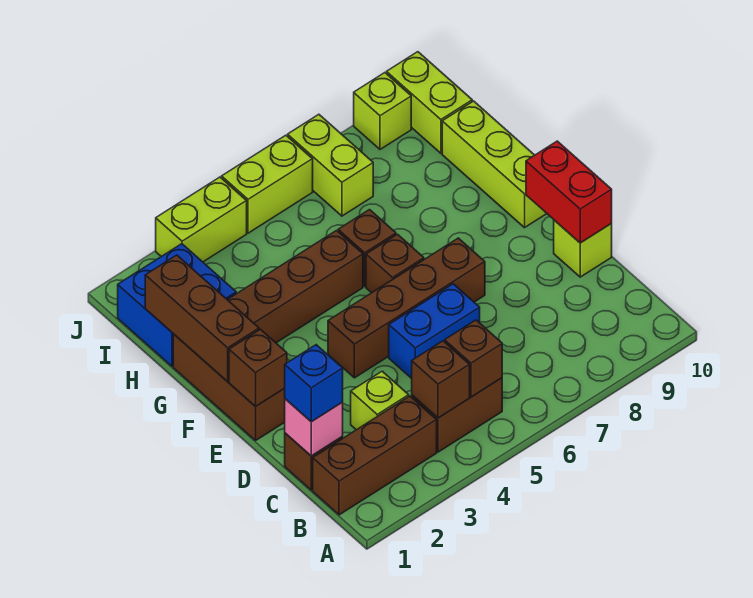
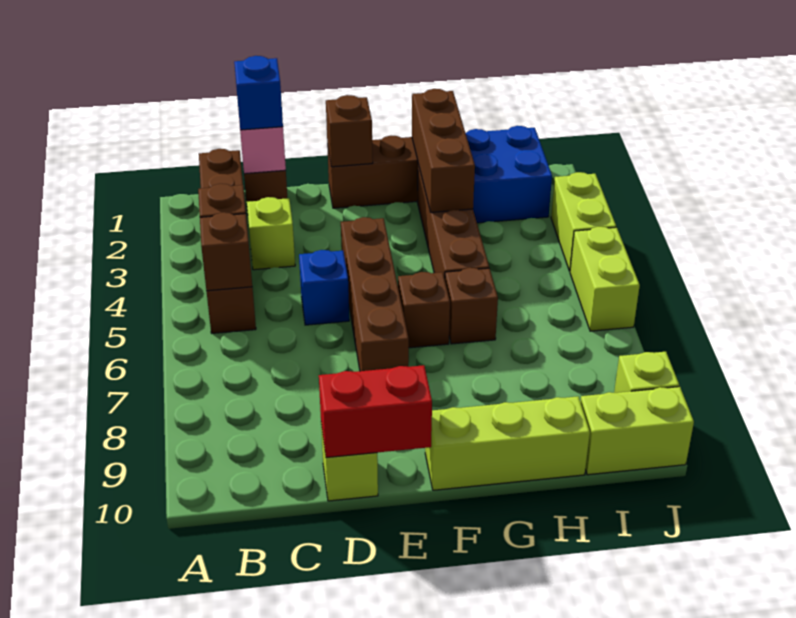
blue brick D5:D6 level 1 -> blue brick D5 level 1
brown brick F1:H1 level 2 -> brown brick G1:G3 level 2
lime brick I7:J7 level 1 -> none

